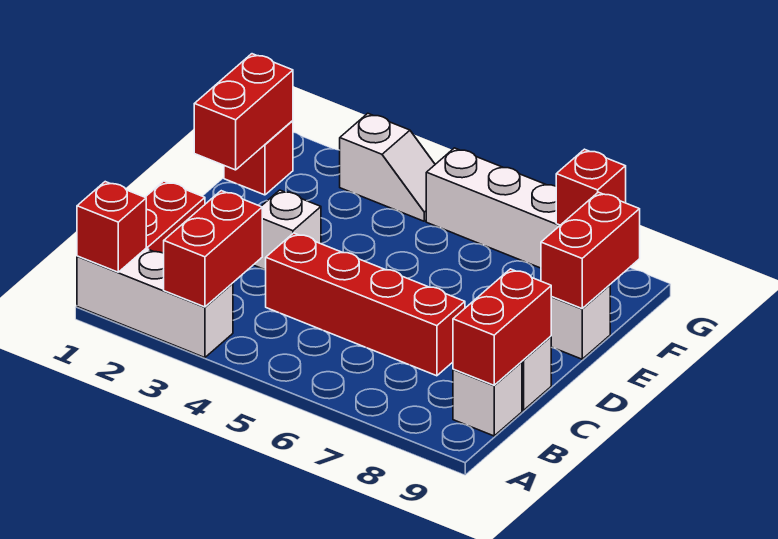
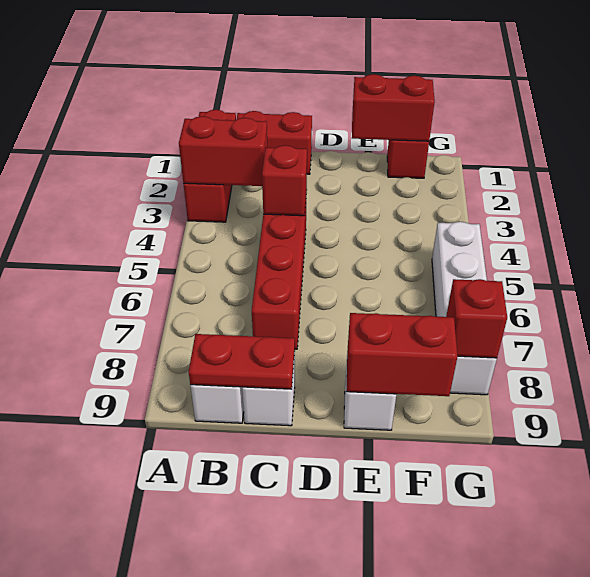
white brick A1:A3 level 1 -> red brick A1:A3 level 1
red brick A1 level 2 -> red brick C4 level 2
red brick B9:C9 level 2 -> red plate B9:C9 level 2
white brick D3 level 1 -> none
white slope G3:G4 level 1 top 3 -> none

